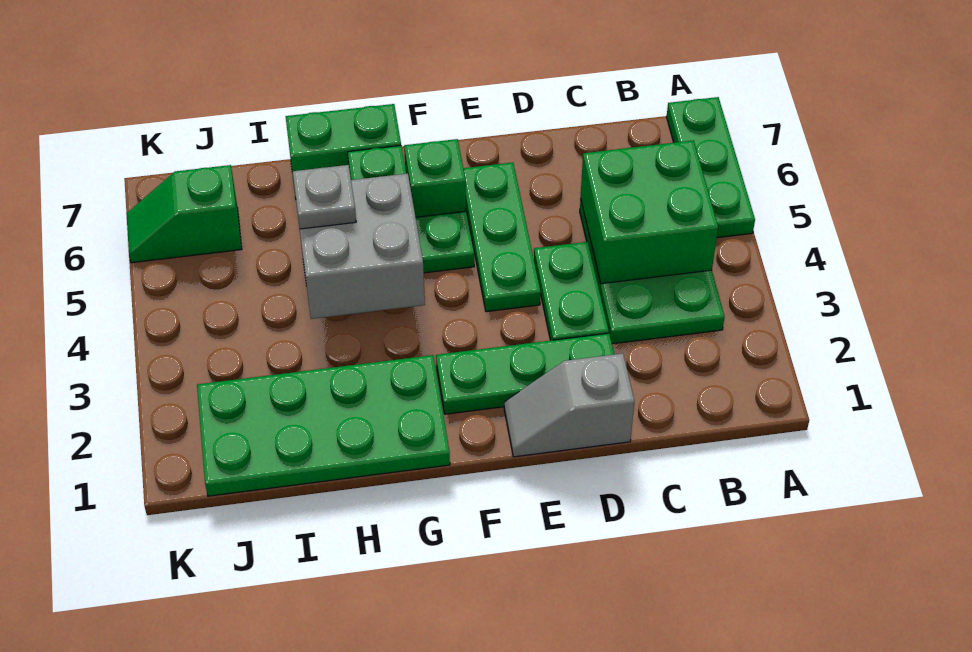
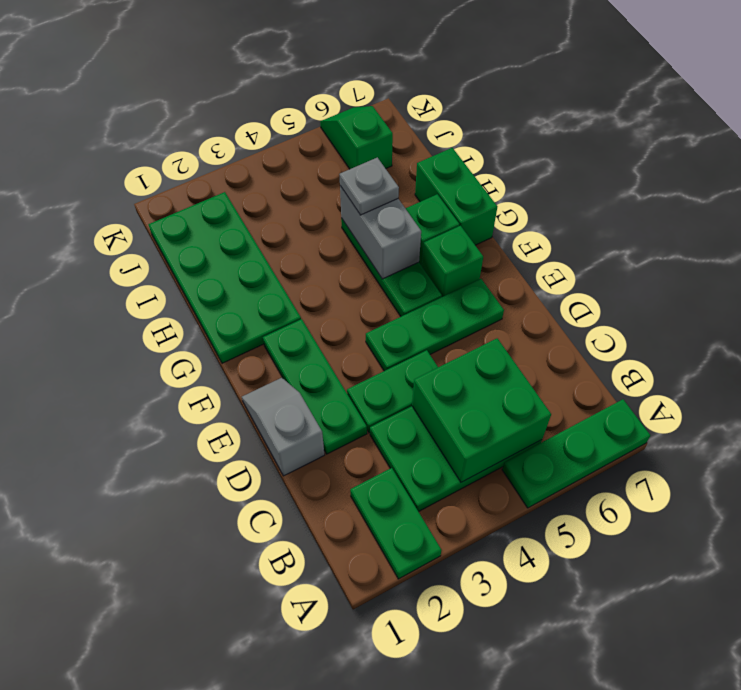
none -> green plate A2:B2 level 1
grey brick G4:H5 level 2 -> grey brick G5:H5 level 2

